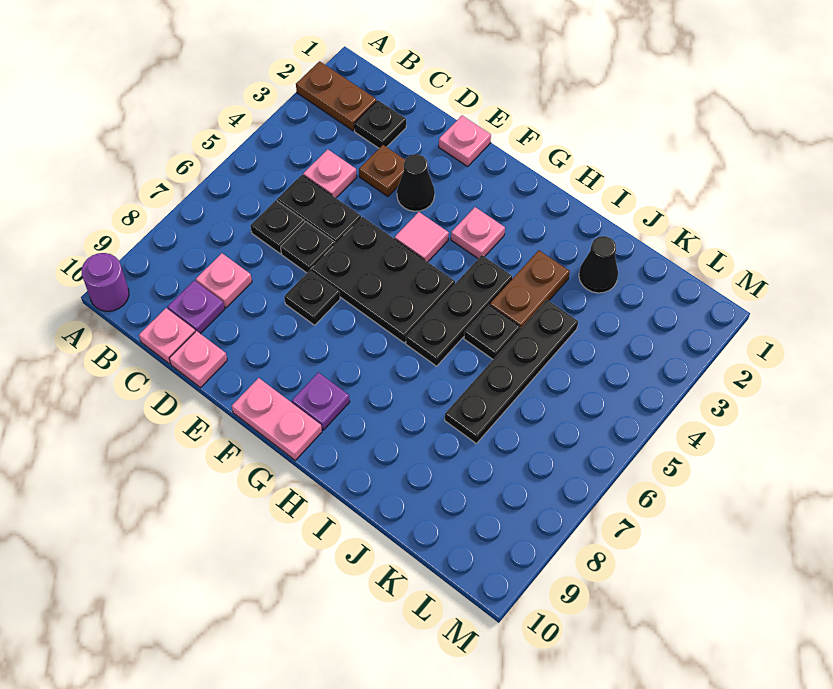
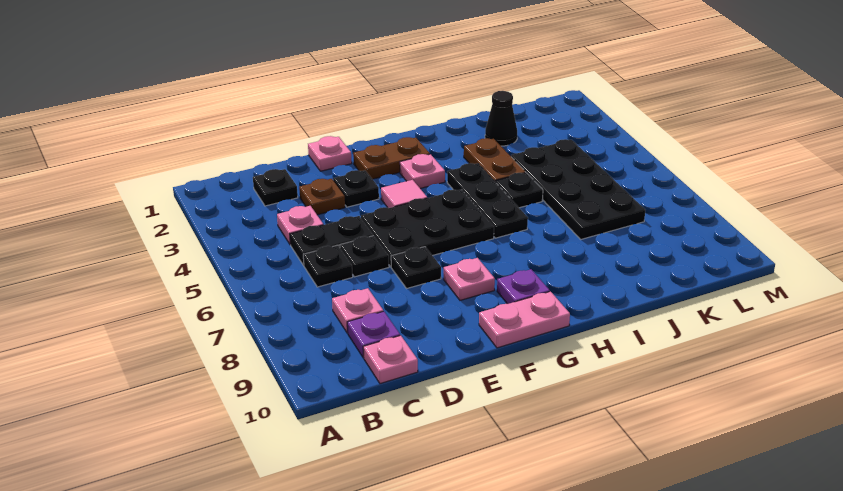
brown plate A2:B2 level 1 -> brown plate F2:G2 level 1
purple round brick A10 level 1 -> none
pink plate D10 level 1 -> pink plate F8 level 1
black cone E3 level 1 -> black plate E3 level 1
black plate J4:J7 level 1 -> black plate J4:K7 level 1

